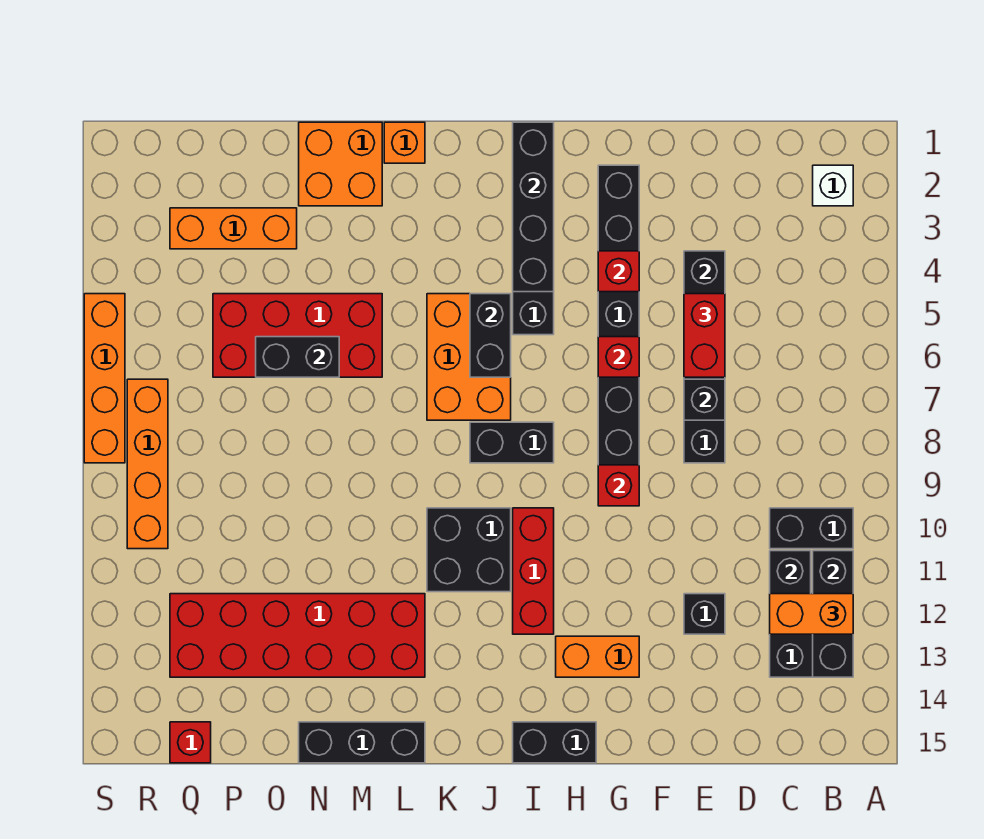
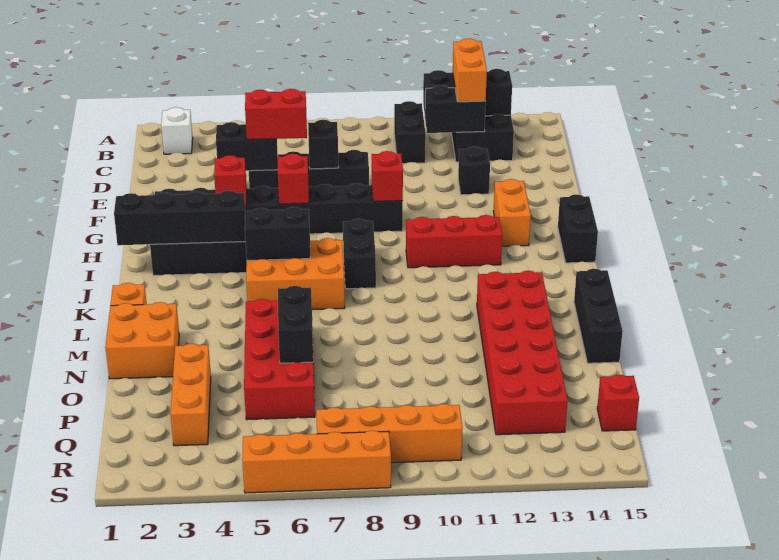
black brick J10:K11 level 1 -> none

